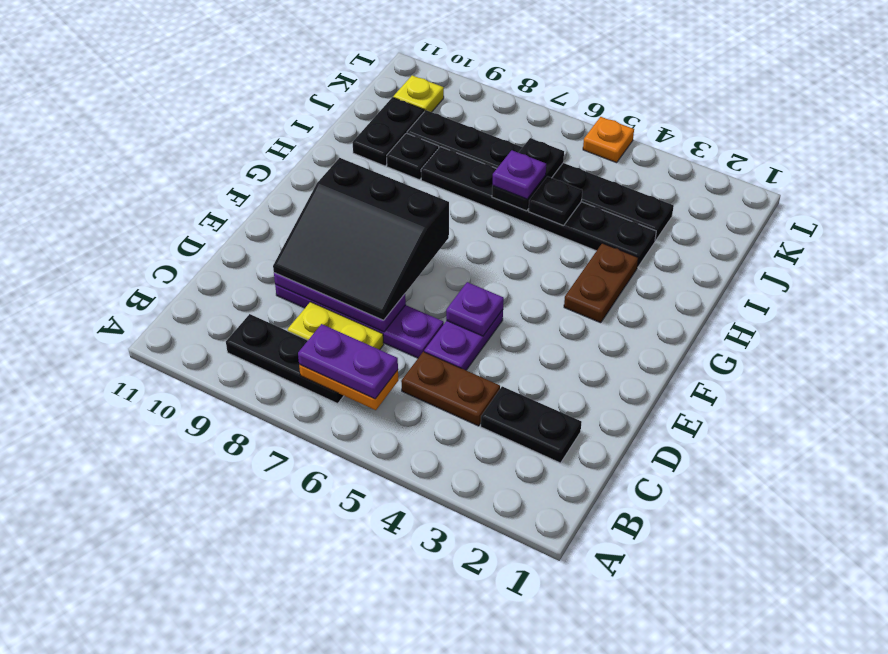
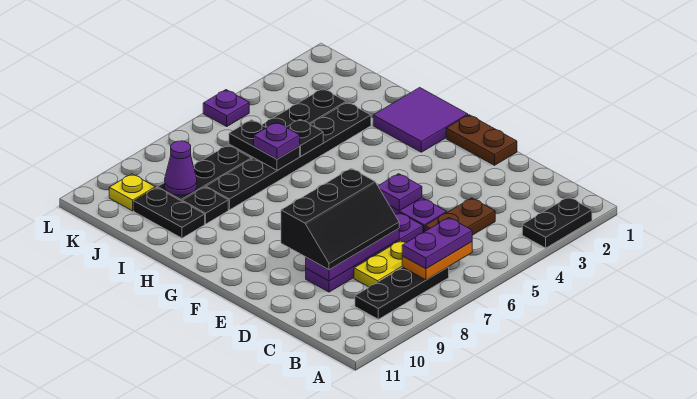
black plate C2:C3 level 1 -> black plate A2:A3 level 1
black slope D7:F9 level 3 top F -> black slope D7:E9 level 3 top E
none -> purple tile G1:H2 level 1
brown plate G3:H3 level 1 -> brown plate E1:F1 level 1
none -> purple cone J9 level 2
orange plate L5 level 1 -> purple plate L5 level 1

